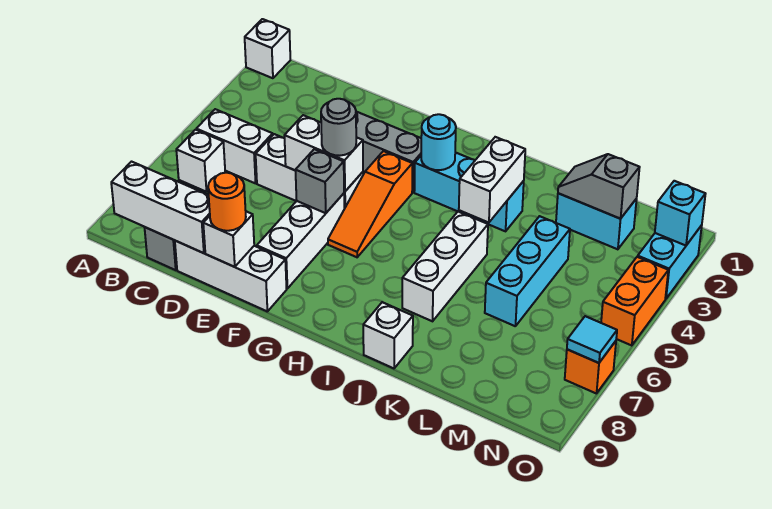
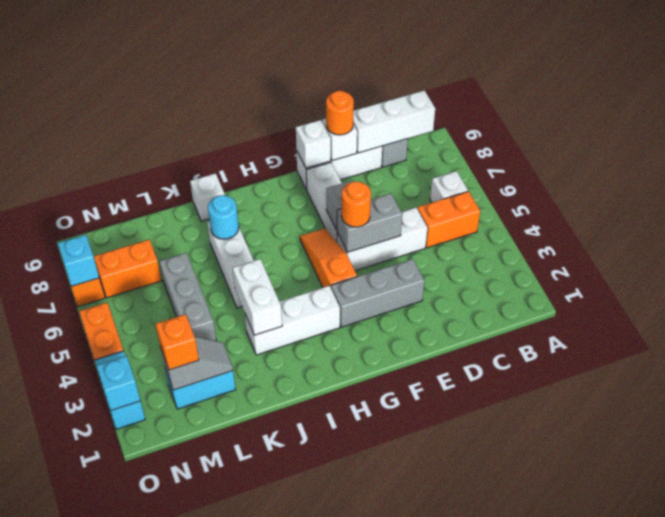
white brick A1 level 1 -> white brick F9 level 2
white brick B5:C5 level 1 -> orange brick B5:C5 level 1
white brick E5:F5 level 2 -> grey brick E5:F5 level 2
grey round brick F5 level 3 -> orange round brick F5 level 3
cyan brick H3:J3 level 1 -> white brick H3:J3 level 1
cyan round brick H3 level 2 -> cyan round brick J7 level 2
cyan brick L4:L6 level 1 -> grey brick L4:L6 level 1
none -> orange brick M2 level 3
none -> orange brick M7:N7 level 1
cyan tile O7 level 2 -> cyan brick O7 level 2

